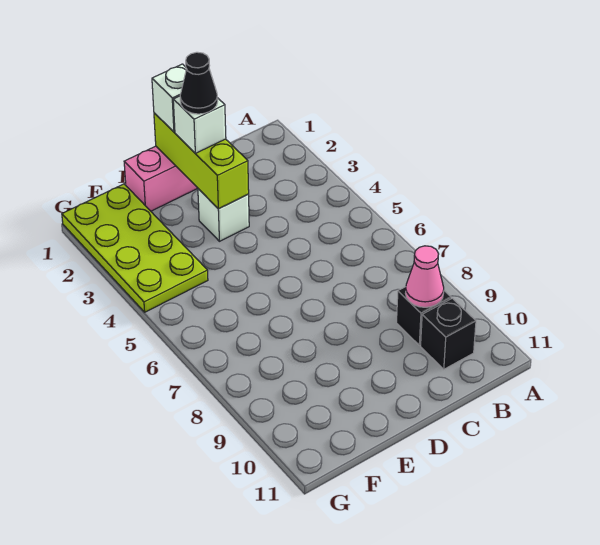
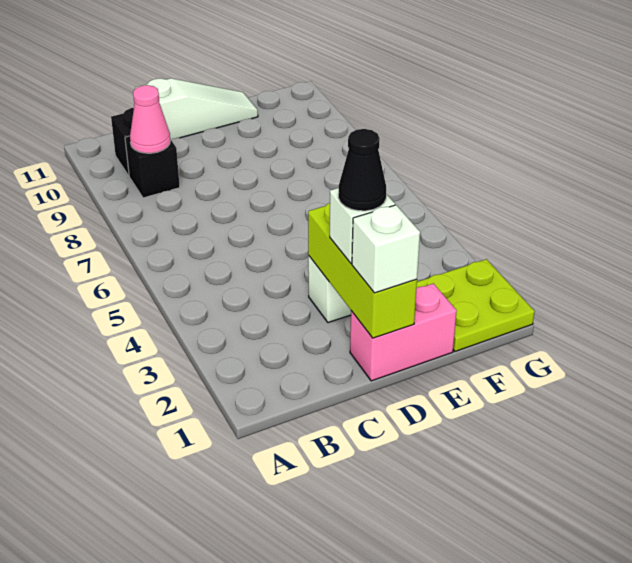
none -> white slope C11:E11 level 1 top C
lime plate F1:G4 level 1 -> lime plate F1:G2 level 1

